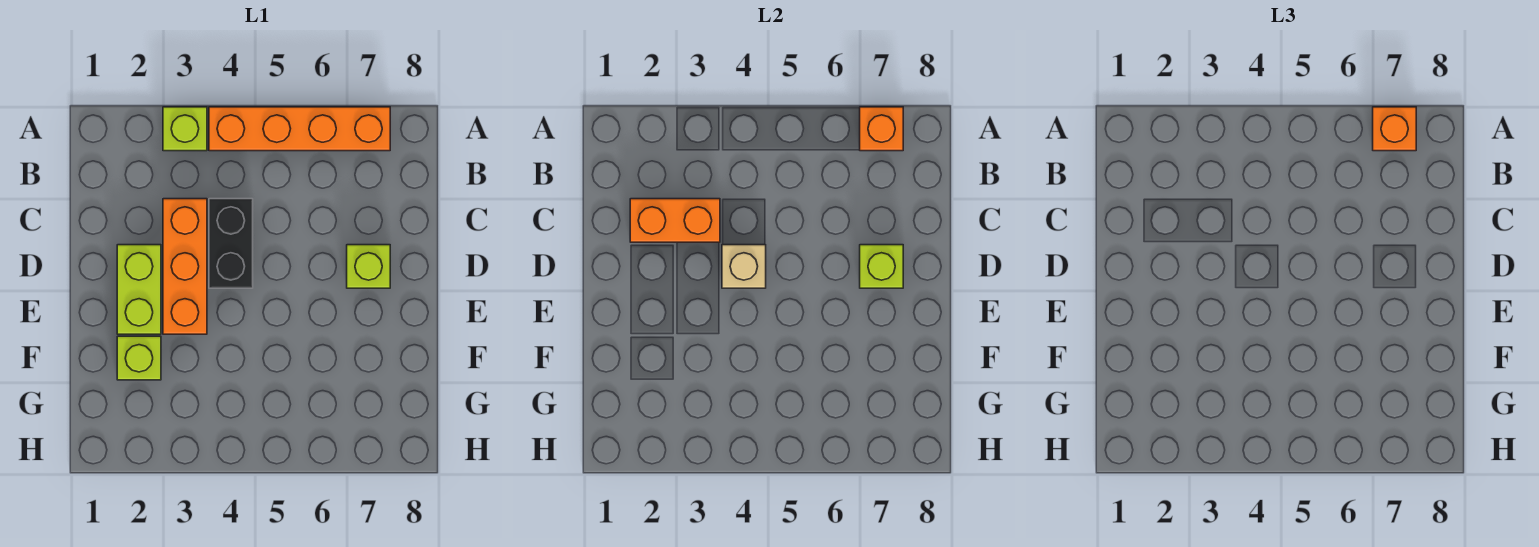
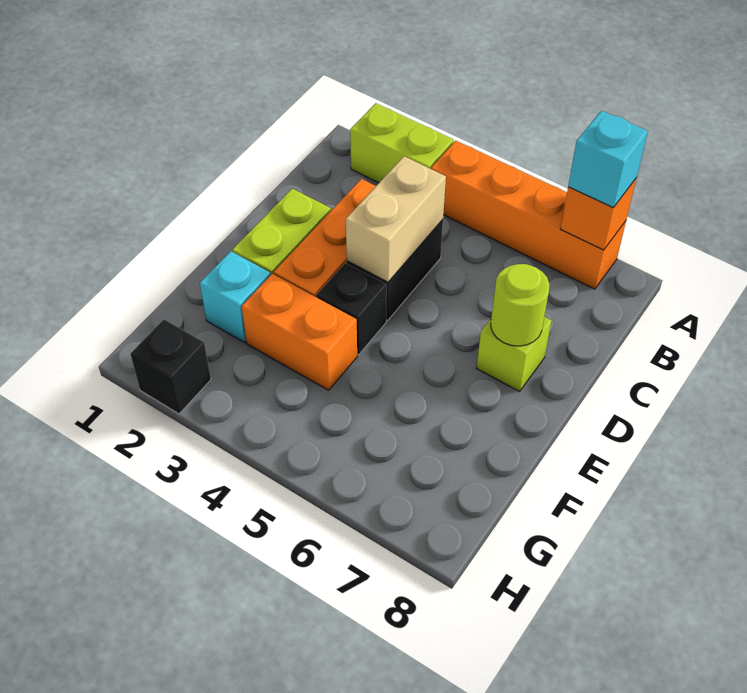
lime brick A3 level 1 -> lime brick A2:A3 level 1
orange brick A7 level 3 -> cyan brick A7 level 3
orange brick C2:C3 level 2 -> orange brick F3:F4 level 1
tan brick D4 level 2 -> tan brick C4:D4 level 2
lime brick D7 level 2 -> lime round brick D7 level 2
none -> black brick E4 level 1
lime brick F2 level 1 -> cyan brick F2 level 1
none -> black brick H2 level 1

